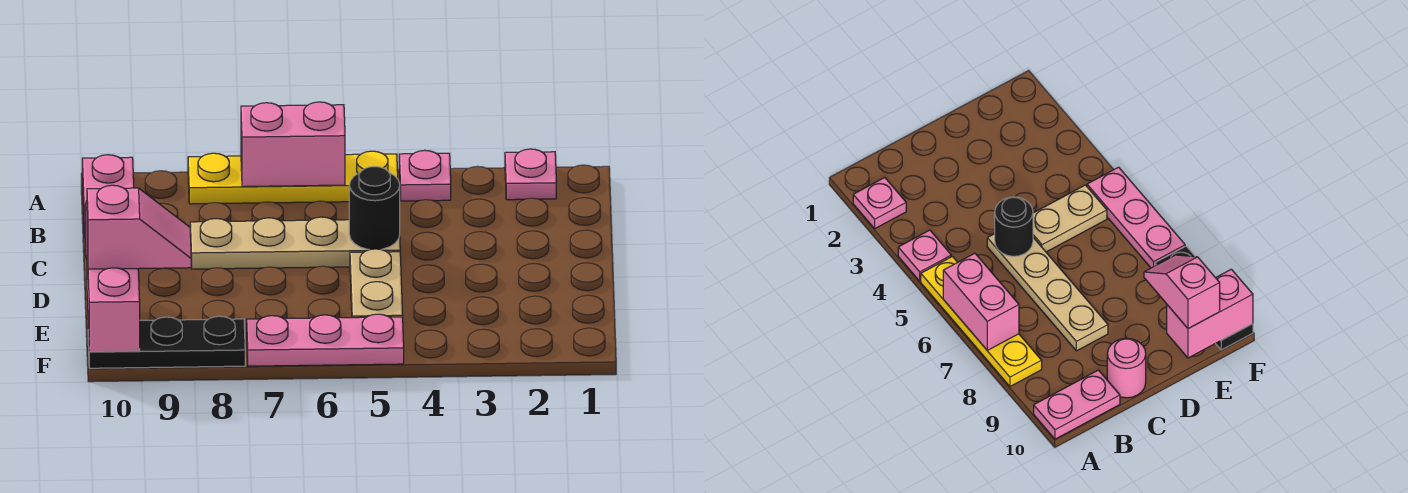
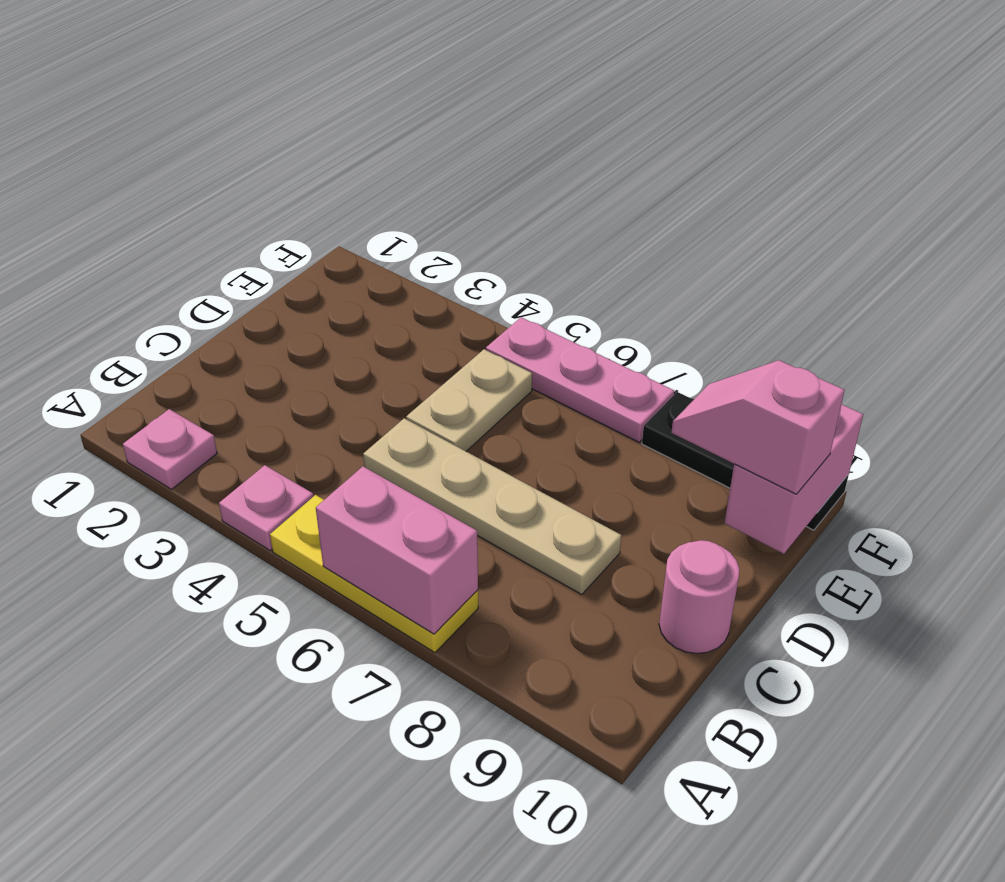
yellow plate A5:A8 level 1 -> yellow plate A5:A7 level 1
pink plate A10:B10 level 1 -> none
black round brick C5 level 2 -> none

